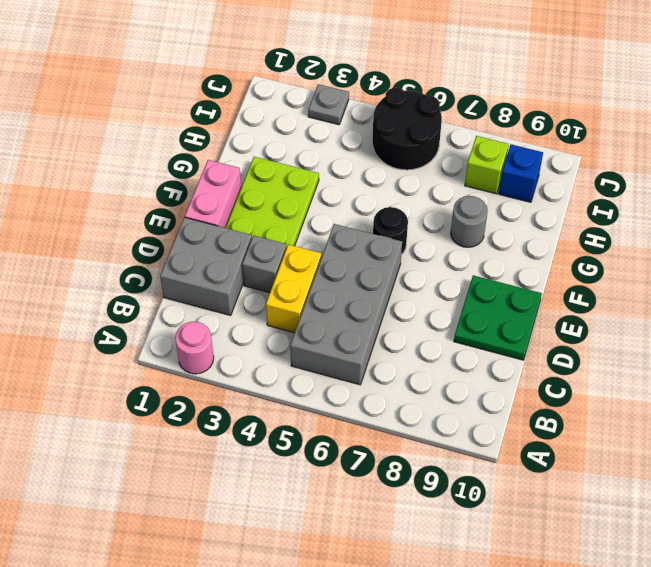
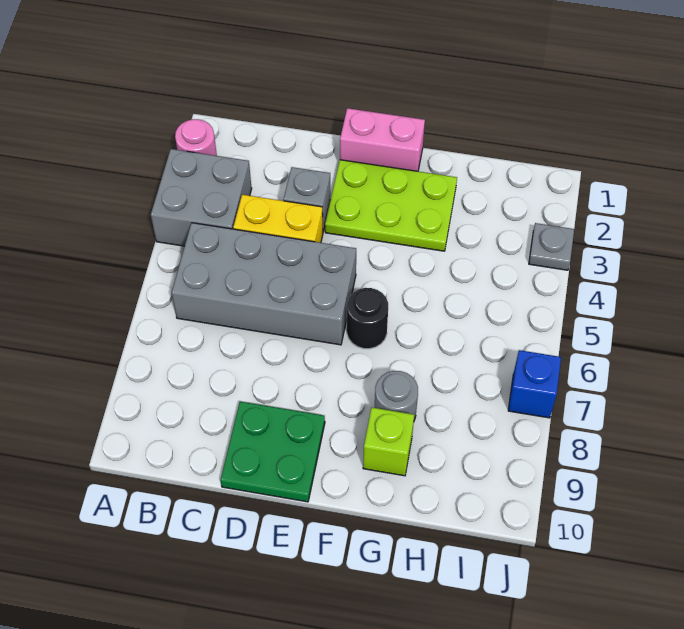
grey brick C1:D2 level 1 -> grey brick A3:B4 level 1
black round brick I5:J6 level 1 -> none
lime brick I8 level 1 -> lime brick G9 level 1
blue brick I9 level 1 -> blue brick J7 level 1

